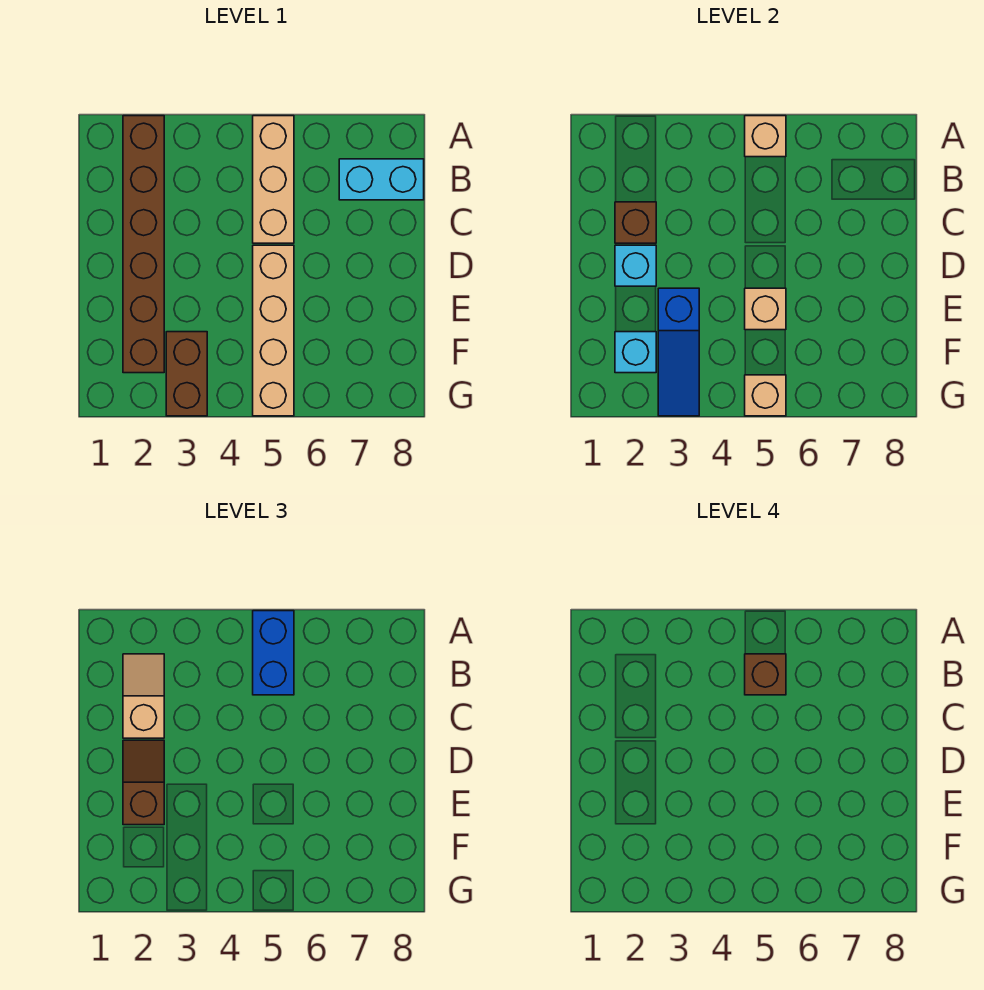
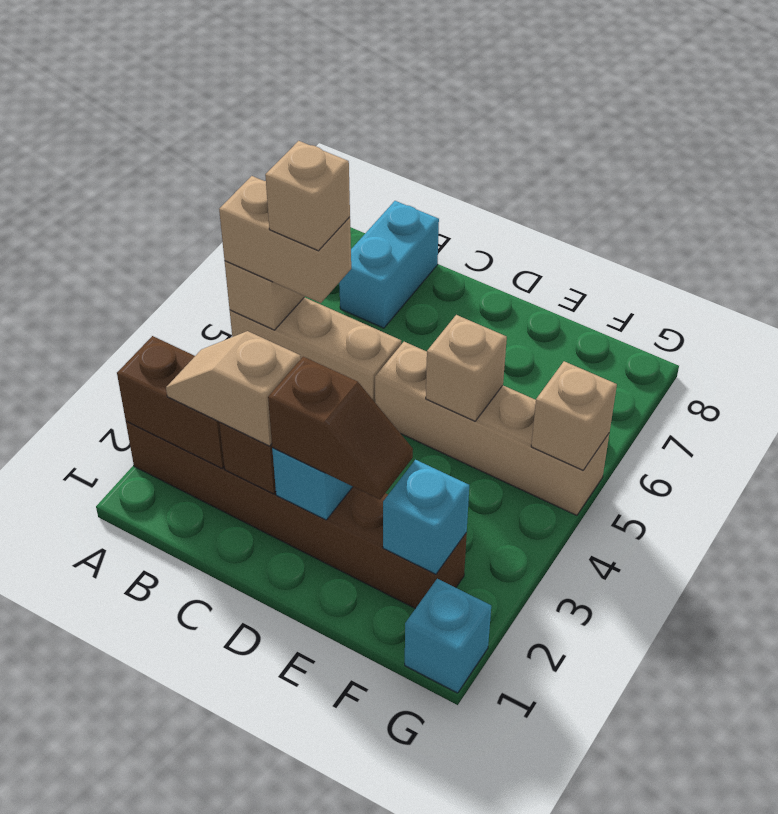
blue brick A5:B5 level 3 -> tan brick A5:B5 level 3
brown brick B5 level 4 -> tan brick B5 level 4
brown slope D2:E2 level 3 top E -> brown slope D2:E2 level 3 top D
blue slope E3:G3 level 2 top E -> none
brown brick F3:G3 level 1 -> brown brick A2:B2 level 2
none -> cyan brick G1 level 1

